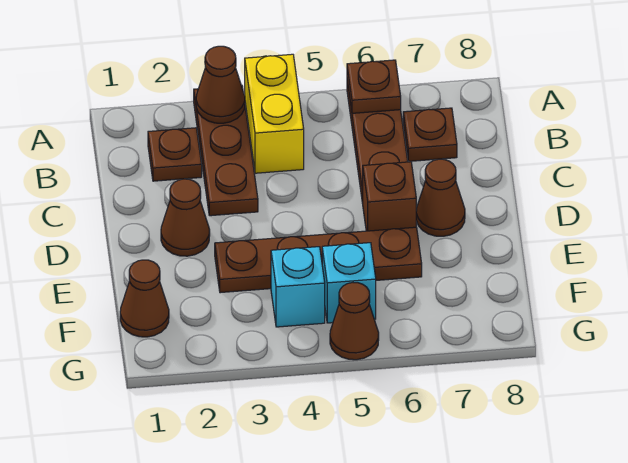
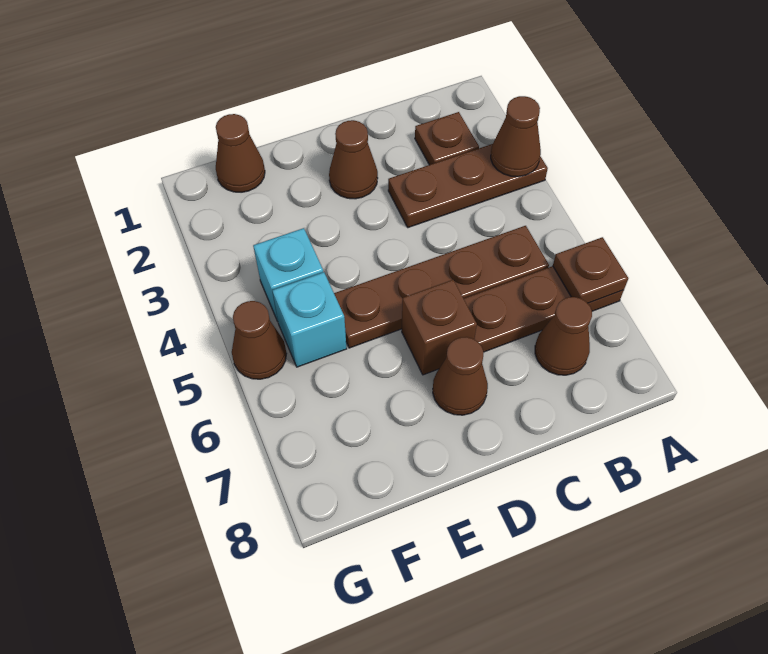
yellow brick A4:B4 level 1 -> none
brown plate B7 level 1 -> brown cone B7 level 1
brown plate E3:E6 level 1 -> brown plate B5:E5 level 1

